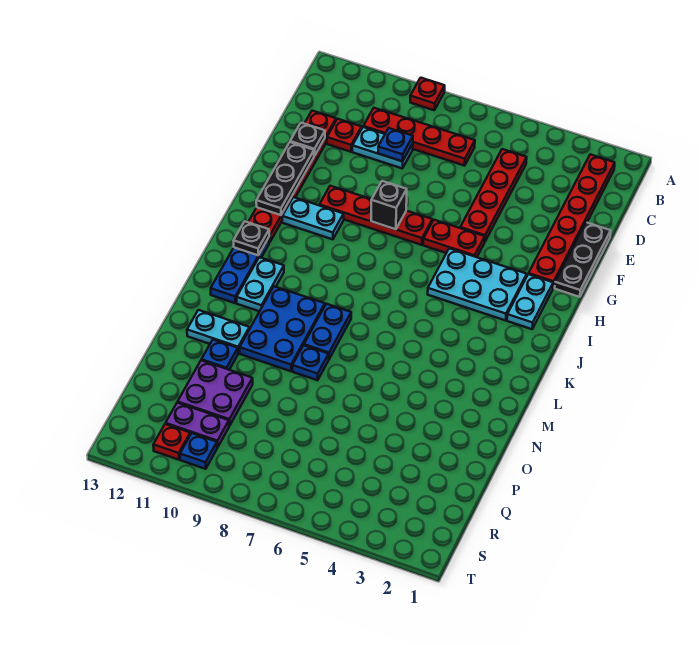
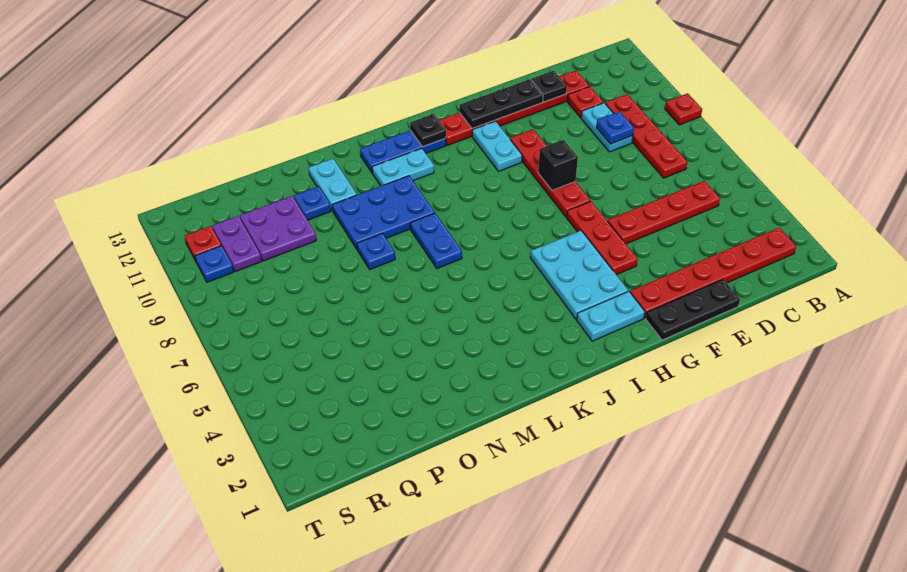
red plate G5:G6 level 1 -> red plate G4:G6 level 1
blue plate L8:M8 level 1 -> blue plate L7:L8 level 1

